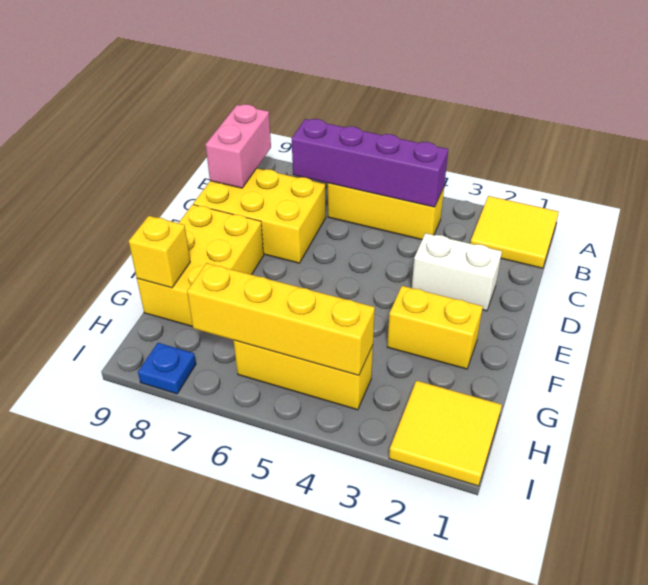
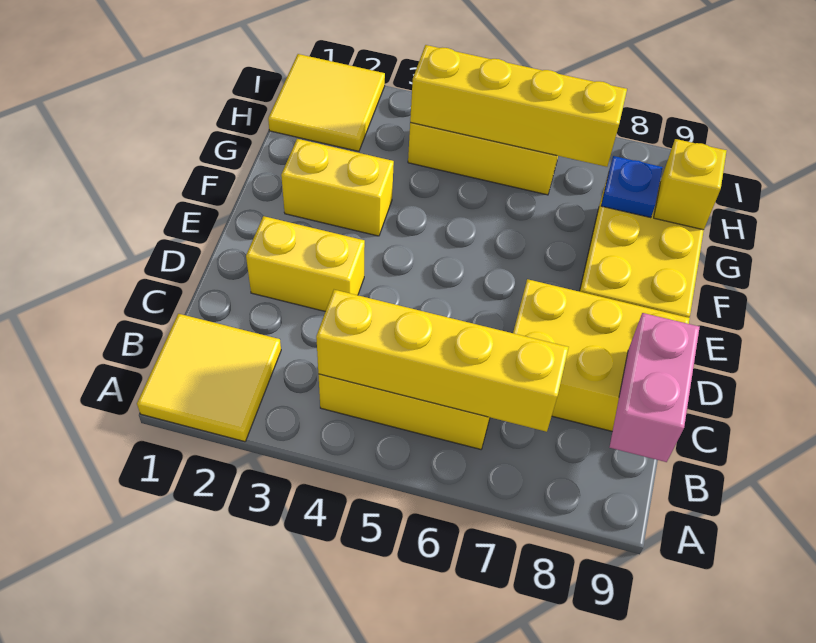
purple brick B4:B7 level 2 -> yellow brick B4:B7 level 2
white brick D2:D3 level 1 -> yellow brick D2:D3 level 1
blue plate I8 level 1 -> blue plate G8 level 2

